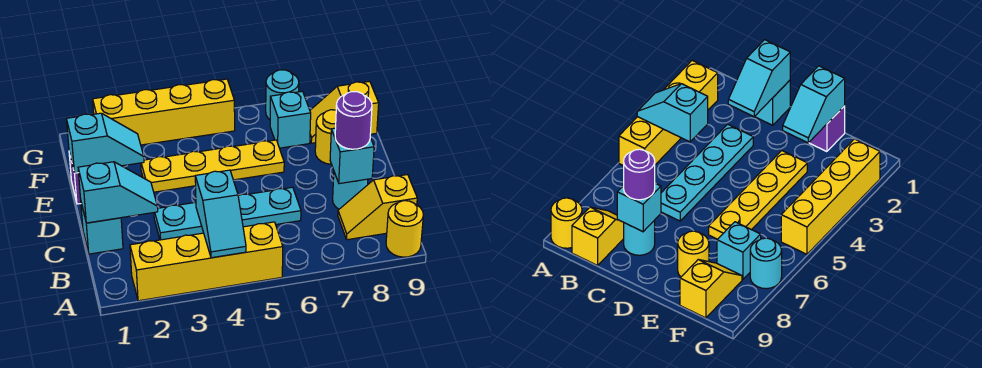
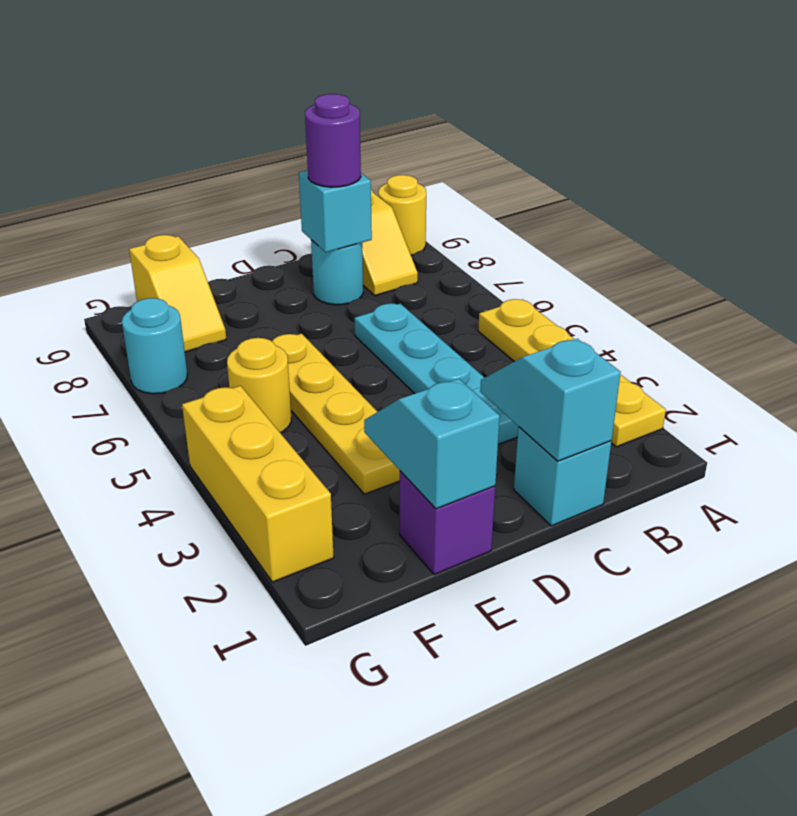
yellow brick A2:A5 level 1 -> yellow plate A2:A5 level 1
cyan slope A4:B4 level 2 top B -> none
yellow round brick E8 level 1 -> yellow round brick F5 level 1
cyan brick F7 level 1 -> none
yellow brick G2:G5 level 1 -> yellow brick G2:G4 level 1

